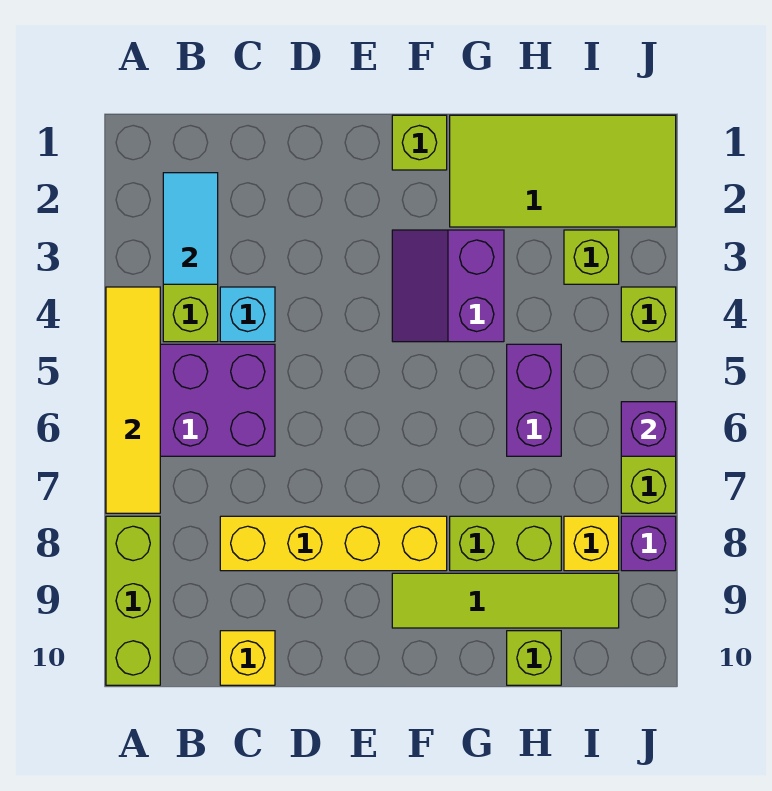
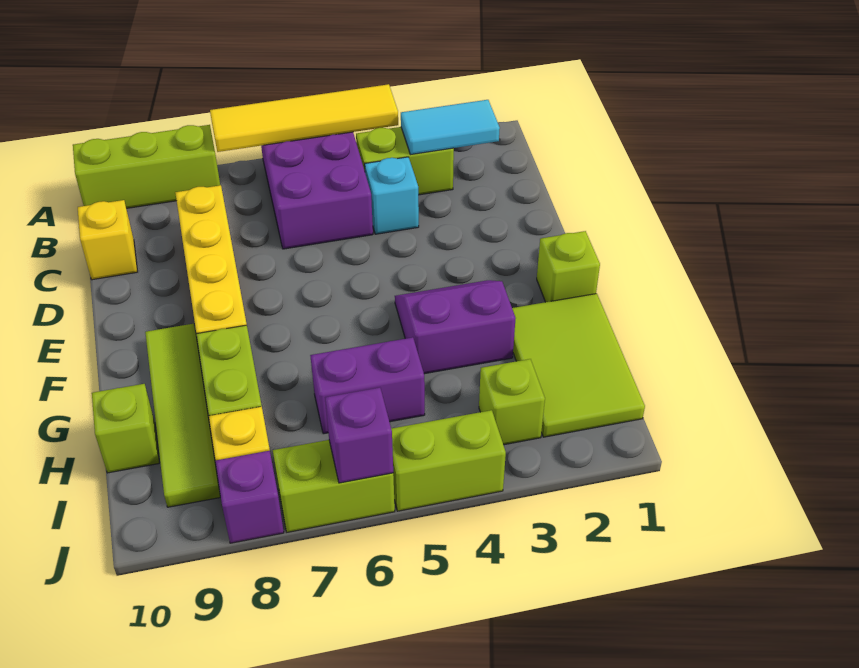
lime tile G1:J2 level 1 -> lime tile G1:I2 level 1
lime brick J4 level 1 -> lime brick J4:J5 level 1

